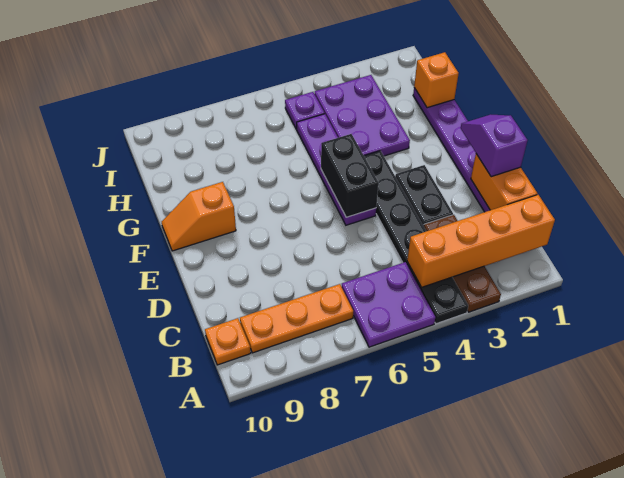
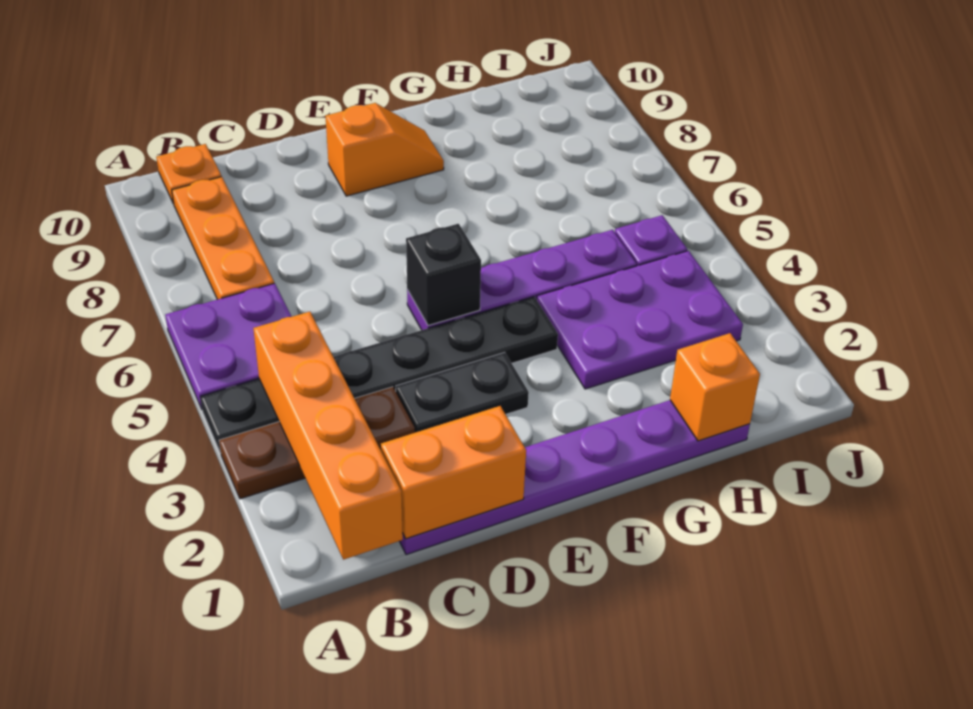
purple slope D1:E1 level 3 top D -> none
black brick E5:F5 level 2 -> black brick E5 level 2
orange slope F9:F10 level 1 top 9 -> orange slope E9:F9 level 1 top E

